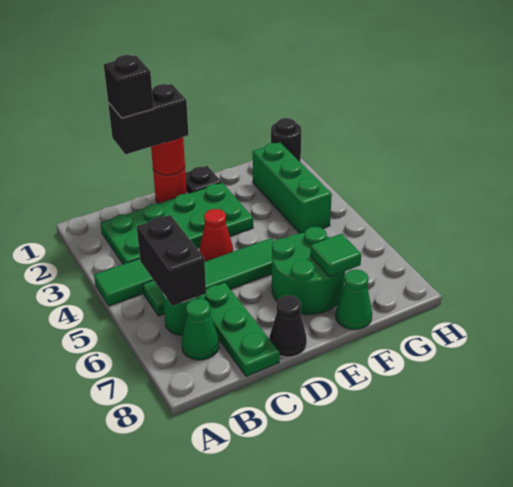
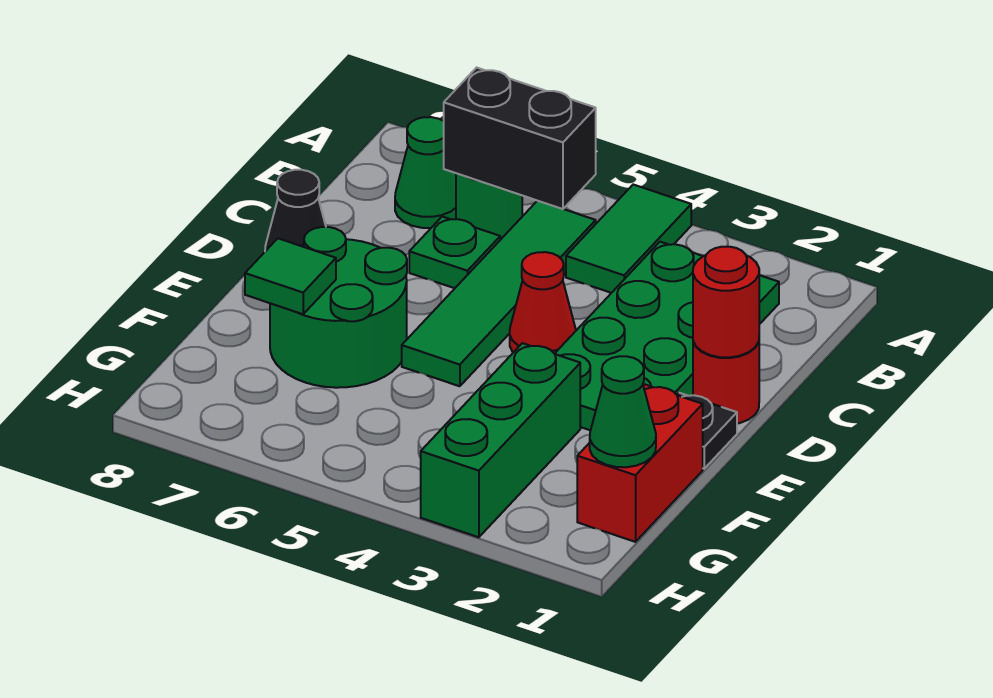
black brick C1:D1 level 3 -> none
black brick C1 level 4 -> none
green plate C6:C8 level 1 -> green plate C6 level 1
none -> red brick F1:G1 level 1
green cone F8 level 1 -> green cone G1 level 2
green brick G2:G4 level 1 -> green brick F3:H3 level 1
black round brick H1 level 1 -> none

